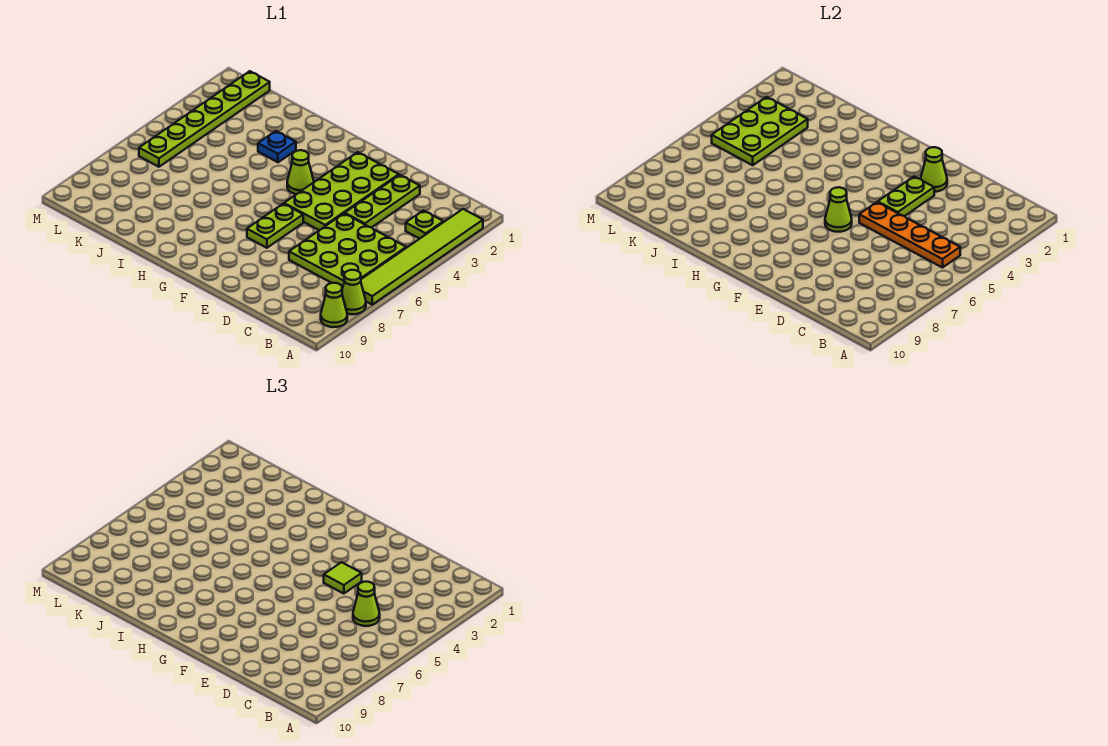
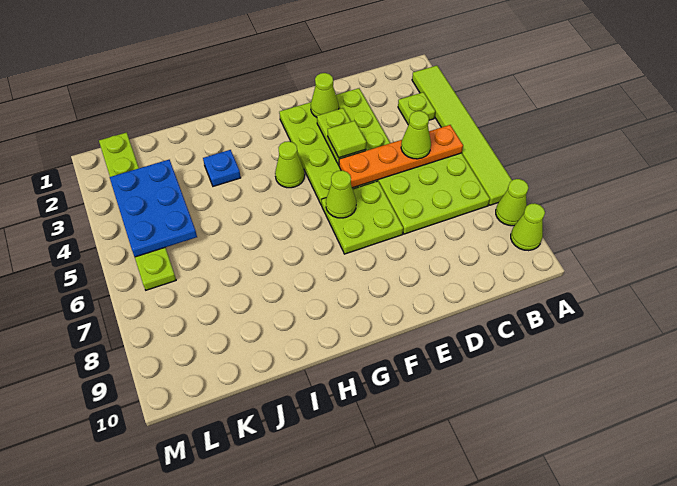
lime plate F6:F7 level 1 -> lime plate E6:F7 level 1
lime plate K3:L5 level 2 -> blue plate K3:L5 level 2

